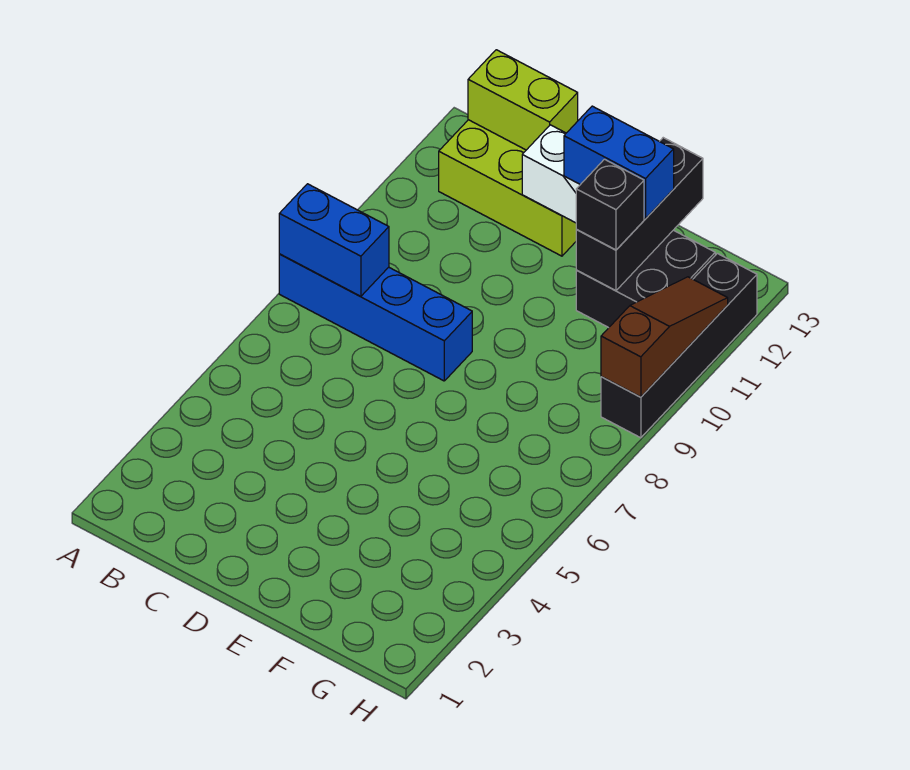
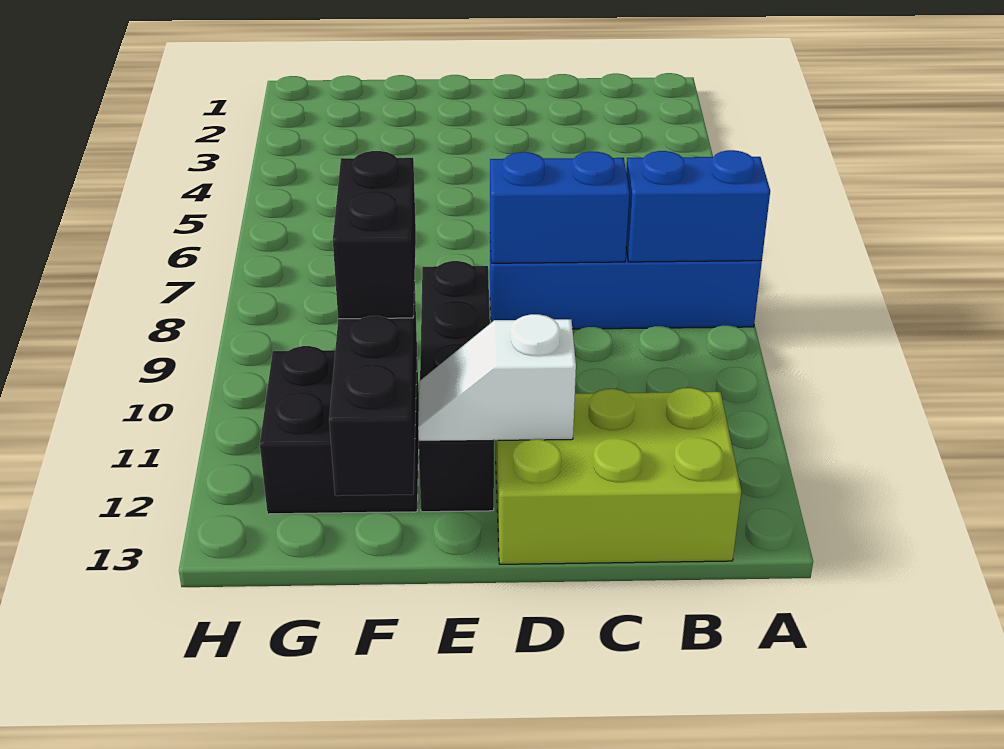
lime brick B13:C13 level 2 -> none
blue brick E12:F12 level 3 -> blue brick C8:D8 level 2
black brick F11 level 3 -> black brick F10:F11 level 3
black brick H9:H12 level 1 -> black brick E9:E12 level 1
brown slope H9:H11 level 2 top 9 -> none

